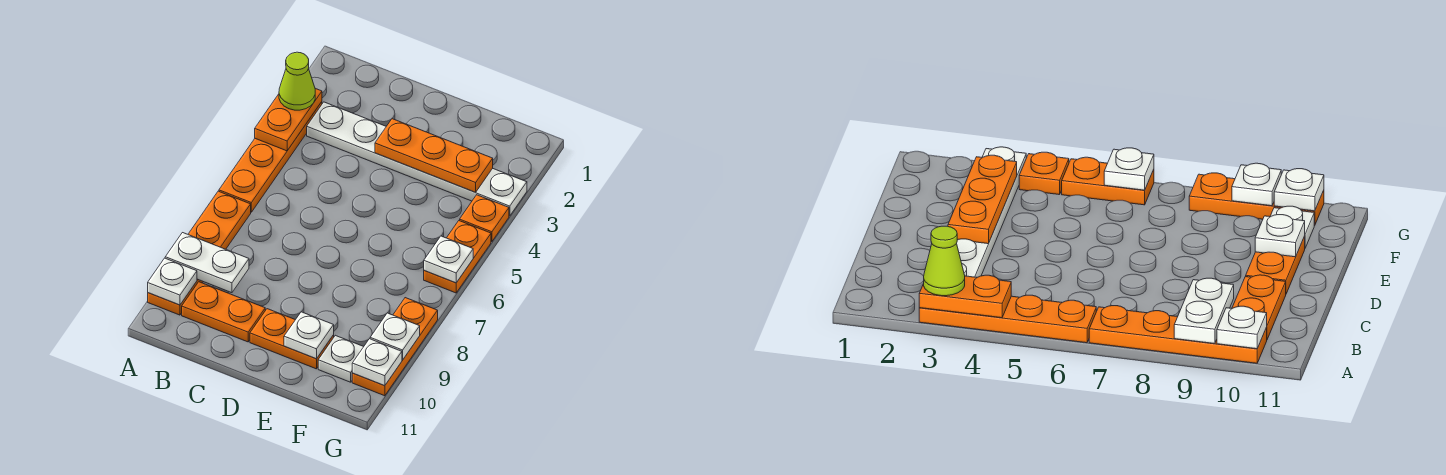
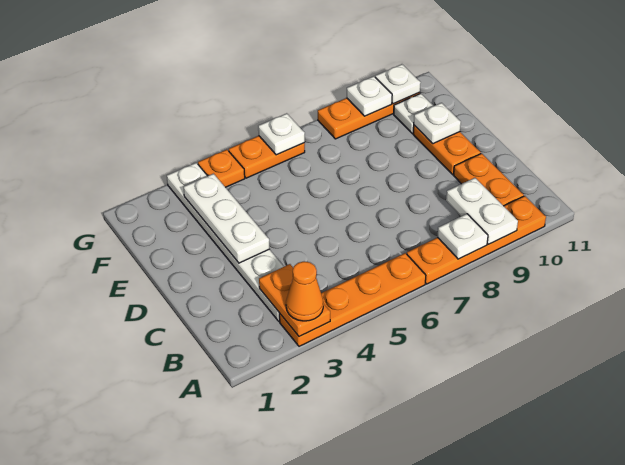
orange plate A3:A4 level 2 -> orange plate A3:B3 level 2
lime cone A3 level 3 -> orange cone A3 level 3
white plate A10 level 2 -> white plate A8 level 2
orange plate D3:F3 level 2 -> white plate D3:F3 level 2

